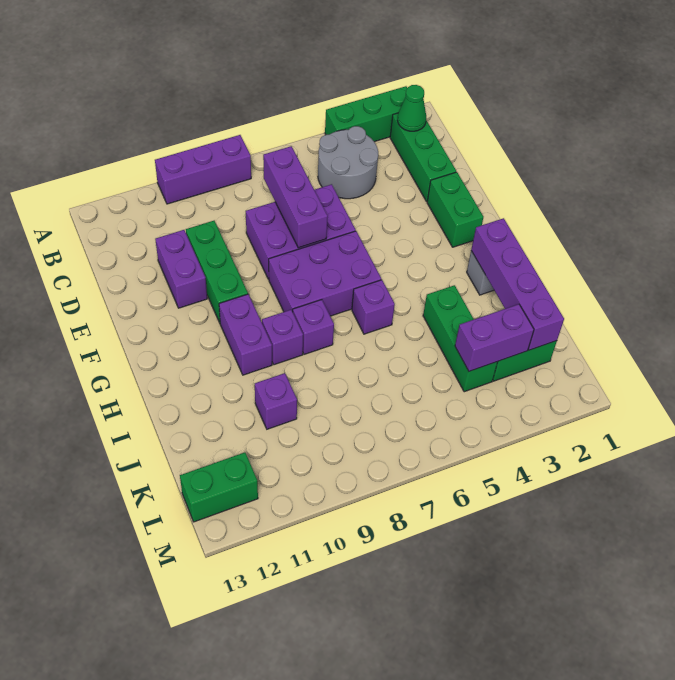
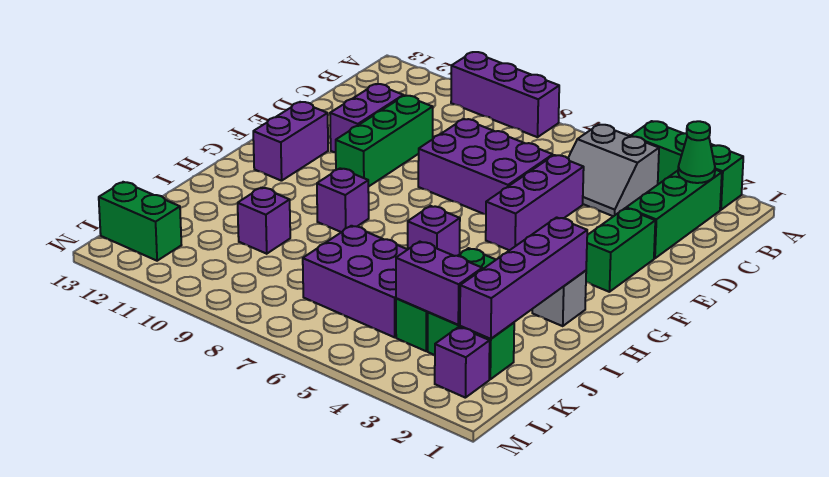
grey round brick B4:C5 level 1 -> grey slope B4:C5 level 1 top B
purple brick C7:E7 level 2 -> purple brick D5:F5 level 1
purple brick F6:G8 level 1 -> purple brick J5:K7 level 1
purple brick G10:H10 level 1 -> purple brick F12:G12 level 1
purple brick H8 level 1 -> purple brick L2 level 1

